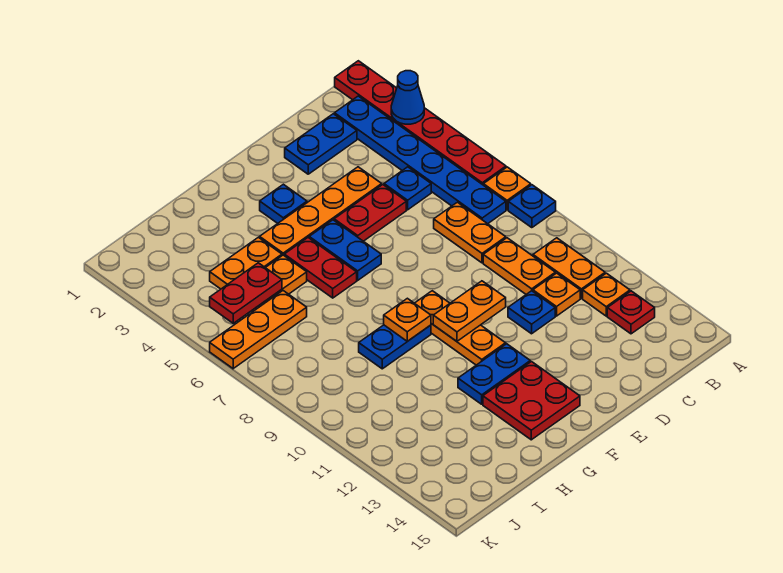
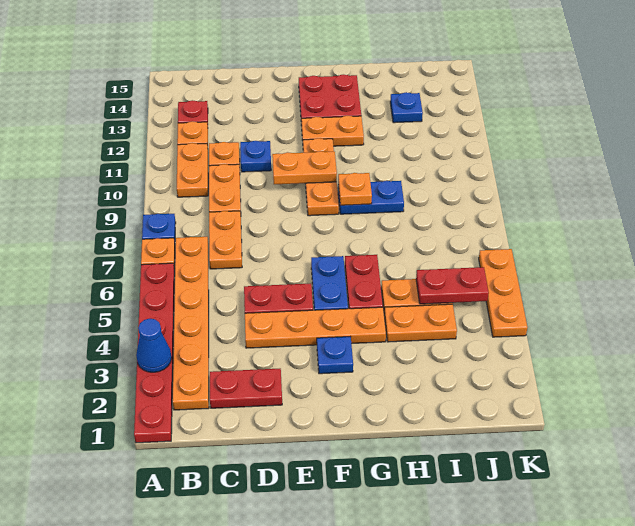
blue plate B2:B7 level 1 -> orange plate B2:B7 level 1
blue plate C2:D2 level 1 -> red plate C2:D2 level 1
blue plate C5 level 1 -> blue plate I13 level 1
blue plate F12:G12 level 1 -> orange plate F12:G12 level 1
orange plate I6:K6 level 1 -> orange plate K4:K6 level 1

